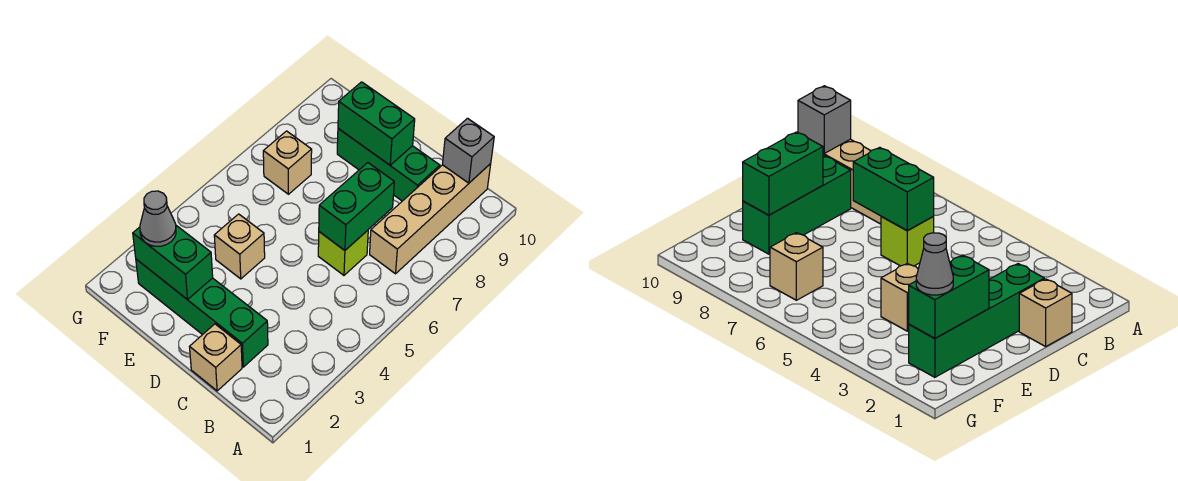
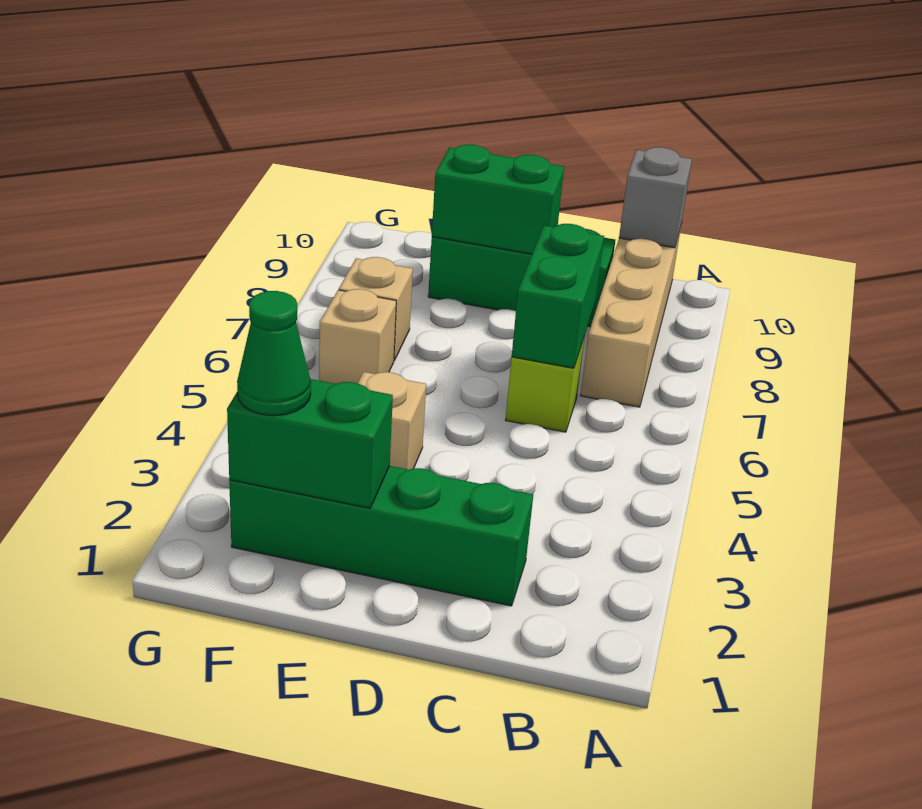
tan brick C1 level 1 -> tan brick F6 level 1
grey cone F2 level 3 -> green cone F2 level 3

